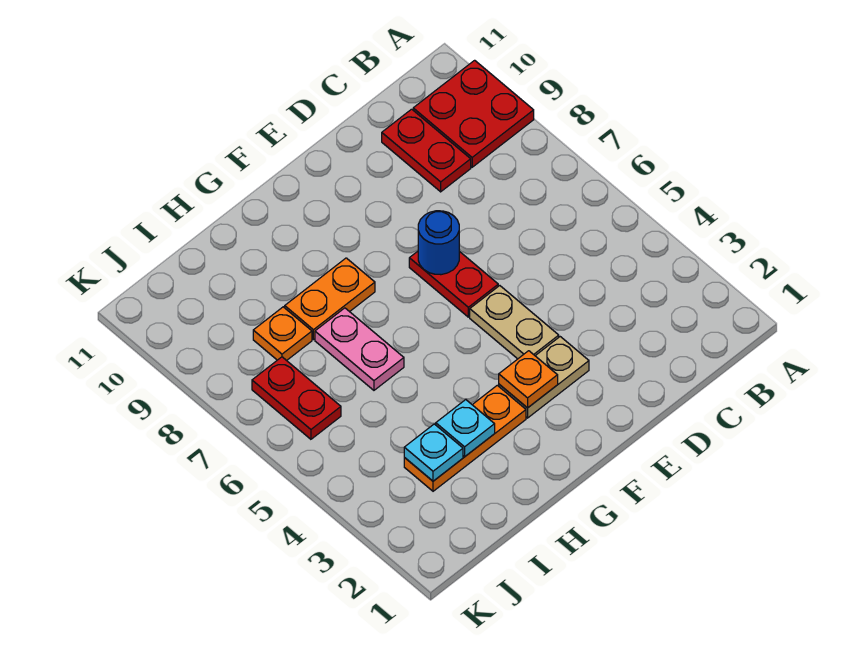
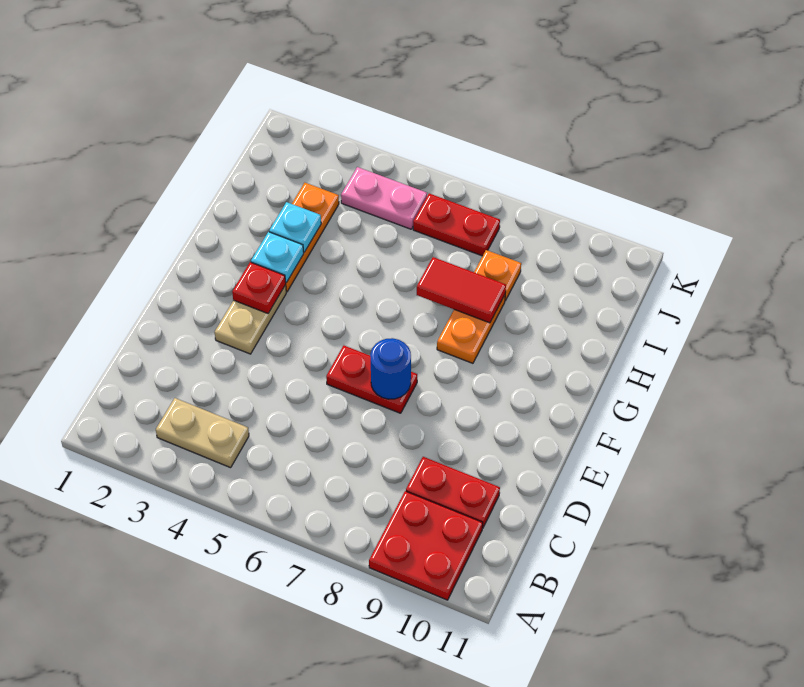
tan plate E4:E5 level 1 -> tan plate B3:B4 level 1
orange plate F3 level 2 -> red plate F3 level 2
pink plate H6:H7 level 1 -> pink plate J4:J5 level 1
none -> red tile H7:H8 level 2
cyan plate I3 level 2 -> cyan plate G3 level 2

